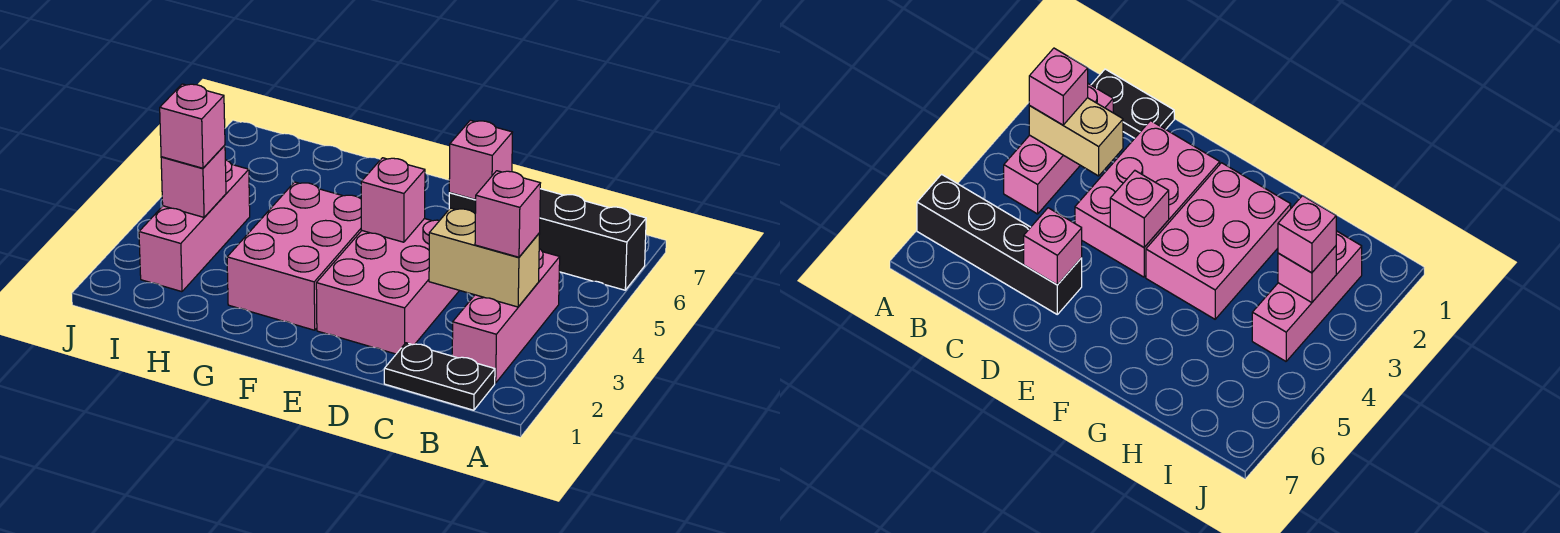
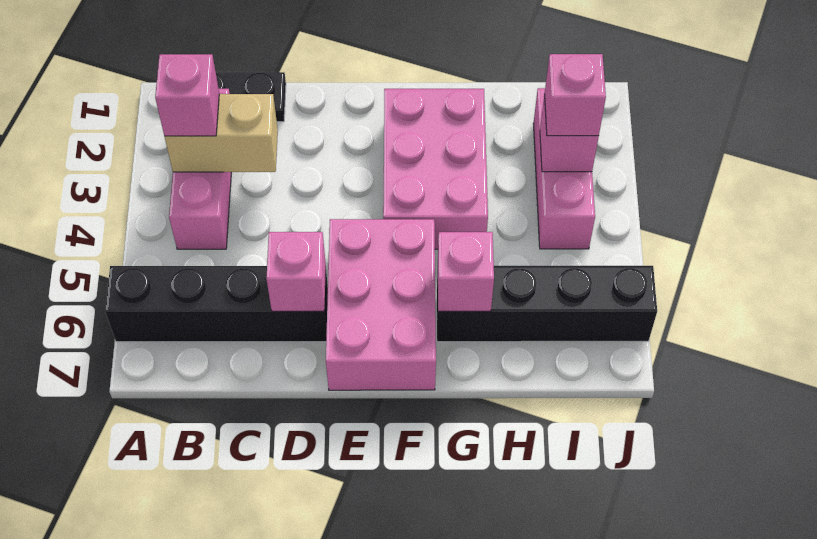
pink brick D2:E4 level 1 -> pink brick E5:F7 level 1
pink brick E4 level 2 -> pink brick G6 level 2
none -> black brick G6:J6 level 1

